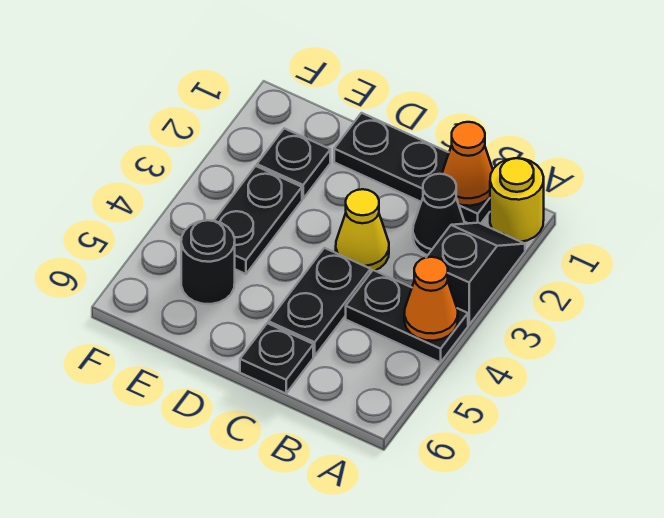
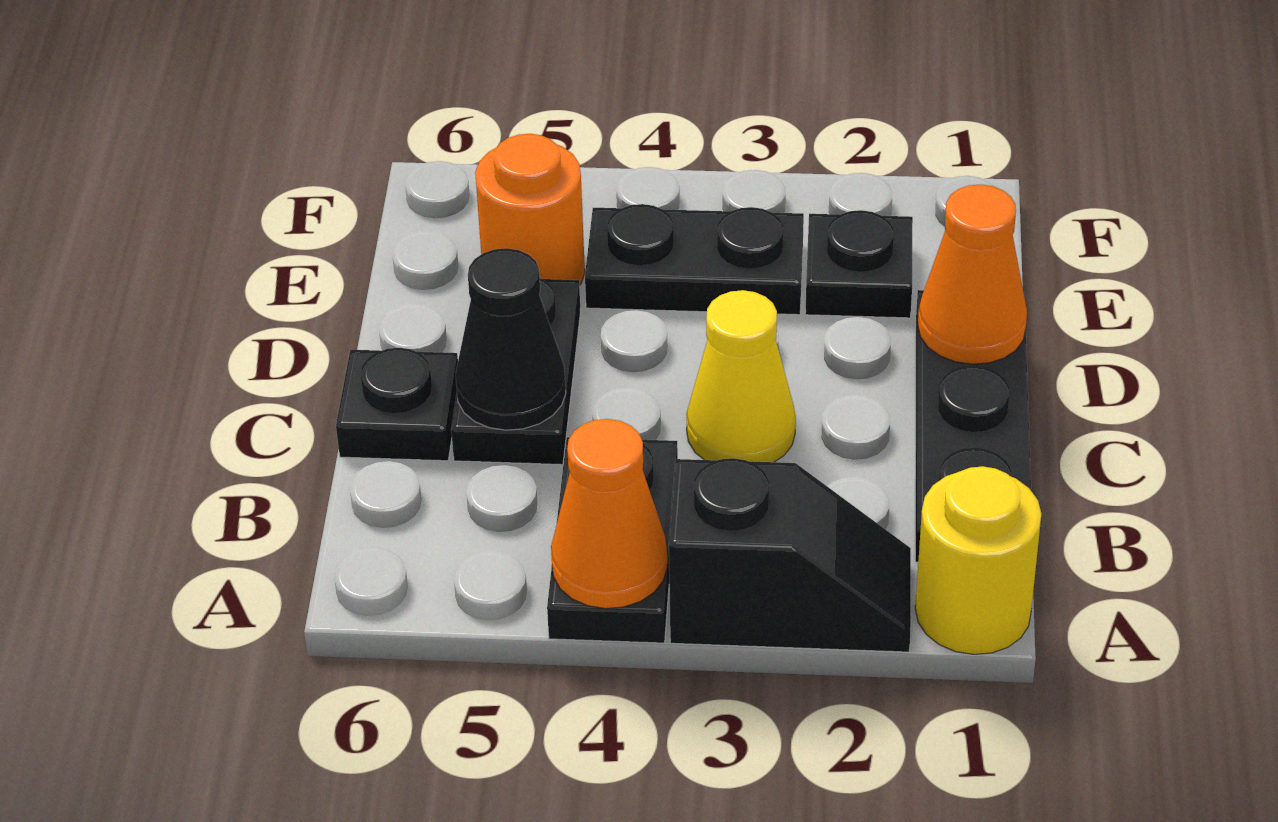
orange cone B1 level 2 -> orange cone D1 level 2
black cone B2 level 1 -> black cone C5 level 2
black plate C4:C5 level 1 -> black plate C5:D5 level 1
black round brick E5 level 1 -> orange round brick E5 level 1

